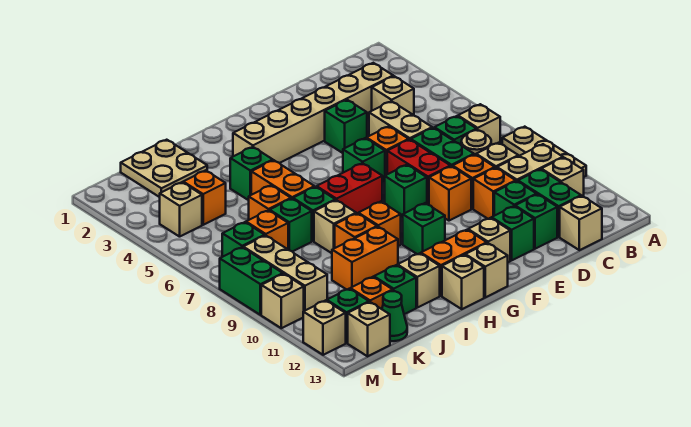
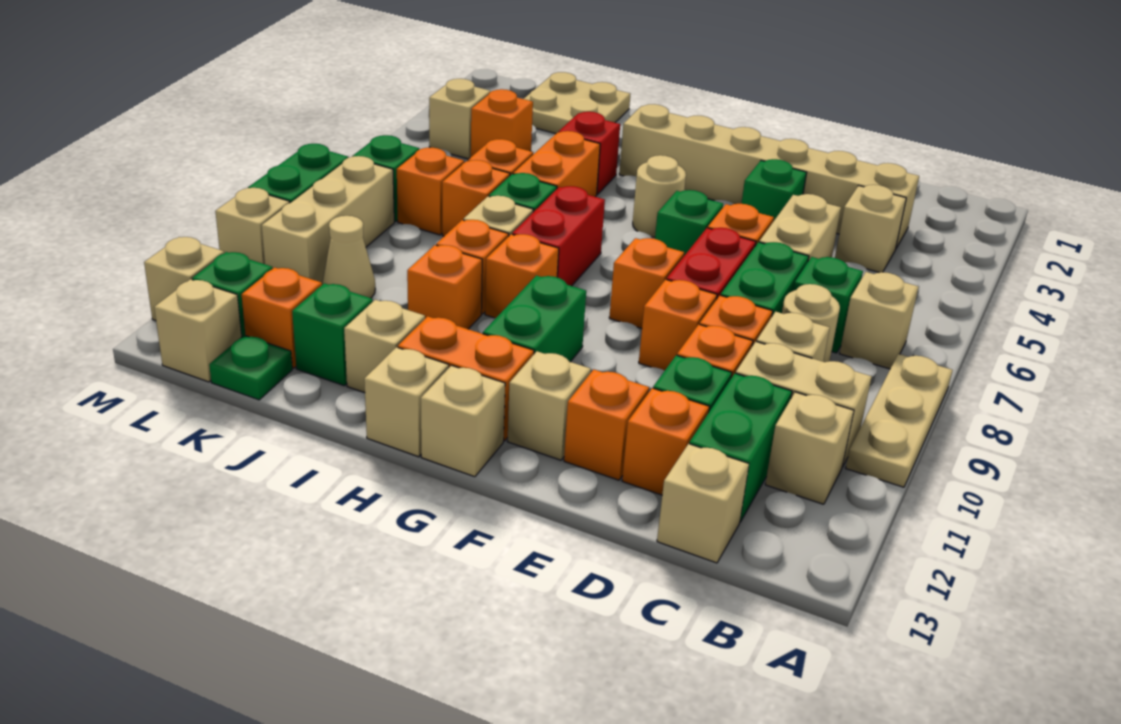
green brick D12 level 1 -> orange brick D12 level 1
green brick E12 level 1 -> orange brick E12 level 1
green brick F8 level 1 -> orange brick F8 level 1
none -> tan round brick G5 level 1
red brick G7:H7 level 1 -> red brick H7:H8 level 1
green brick G10 level 1 -> green brick G10:G11 level 1
green brick I4 level 1 -> red brick I4 level 1
orange brick I10:J10 level 1 -> orange brick I10 level 1
green brick J7 level 1 -> orange brick J7 level 1
none -> tan cone K10 level 1
green cone K13 level 1 -> green plate K13 level 1

